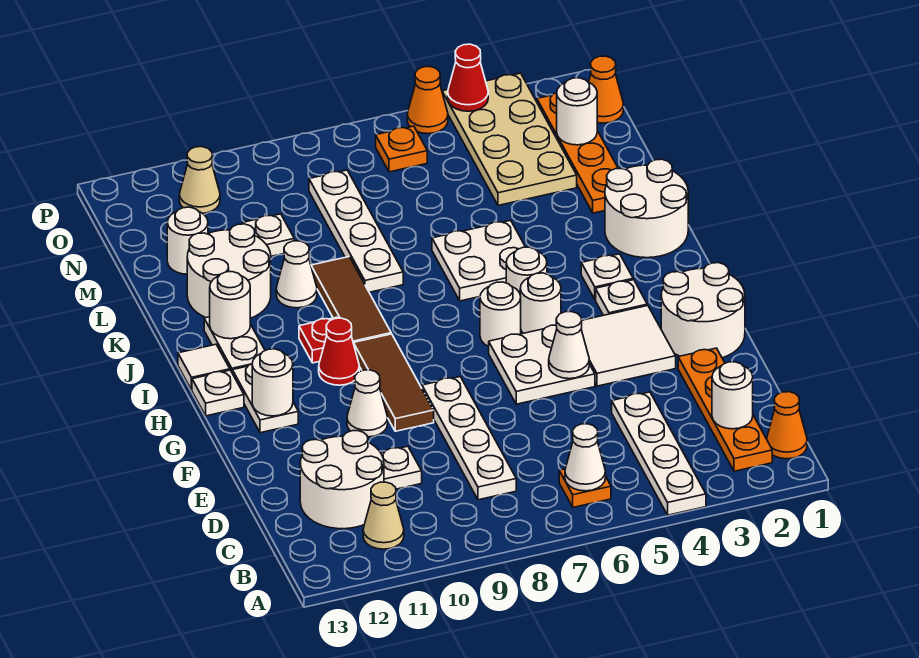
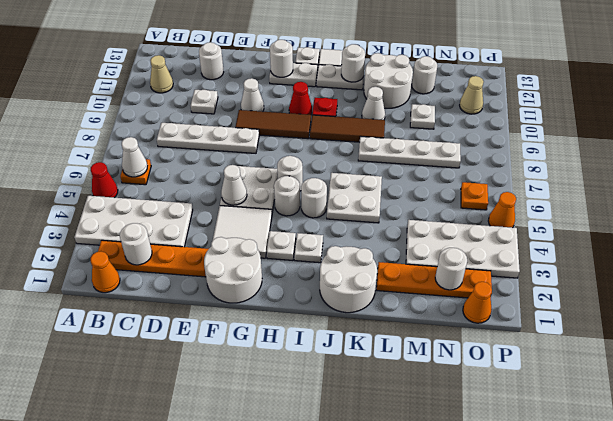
white plate A4:D4 level 1 -> white plate A3:D4 level 1
white round brick C11:D12 level 1 -> white round brick D12 level 1
tan plate M3:P4 level 1 -> white plate M3:P4 level 1
red cone P4 level 2 -> red cone A5 level 1

